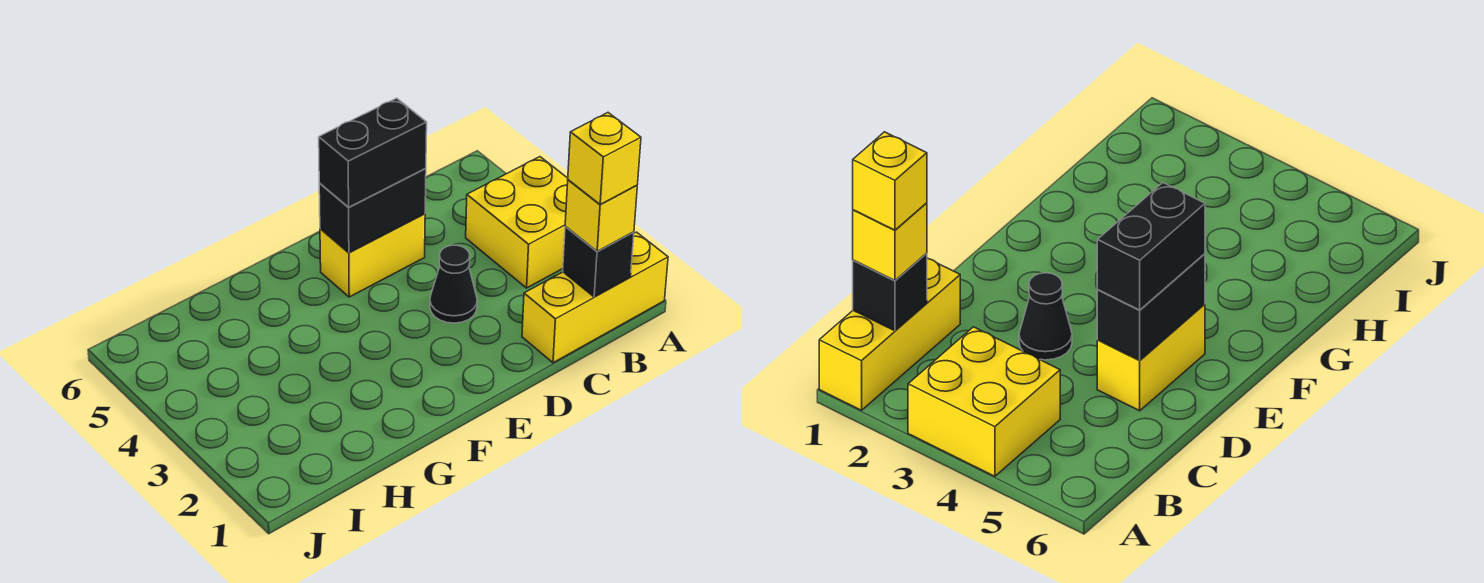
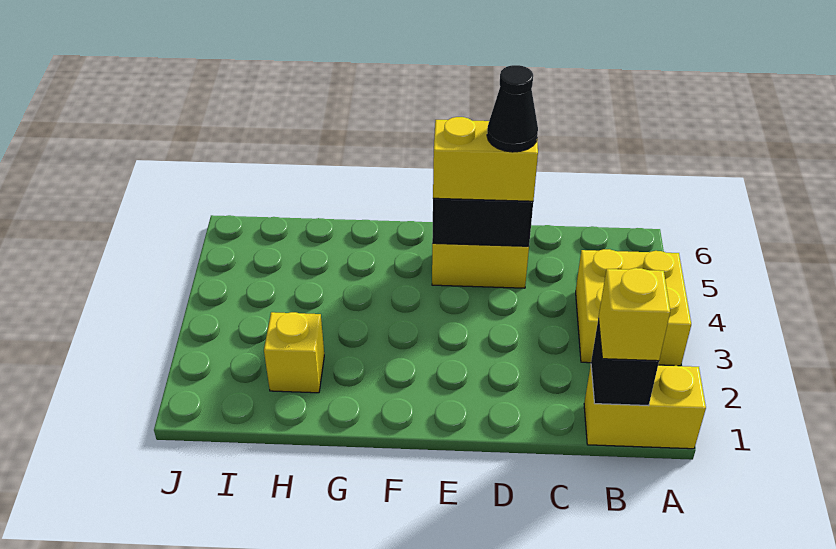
yellow brick A1:C1 level 1 -> yellow brick A1:B1 level 1
yellow brick B1 level 4 -> yellow brick H2 level 1
black cone D3 level 1 -> black cone D5 level 4
black brick D5:E5 level 3 -> yellow brick D5:E5 level 3

